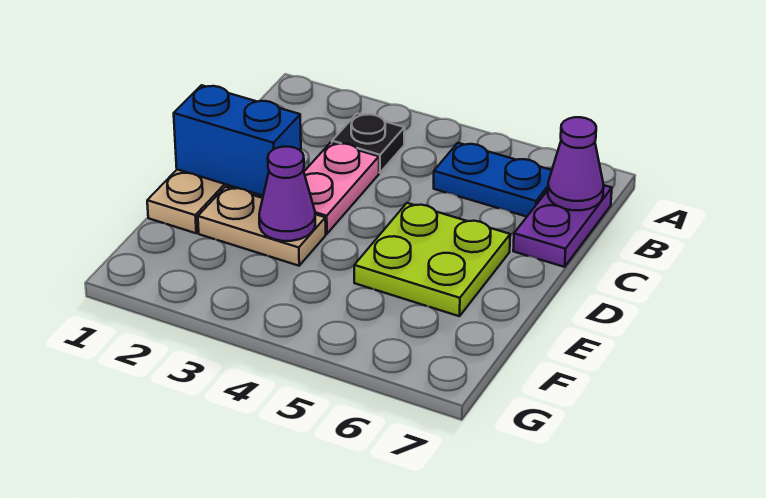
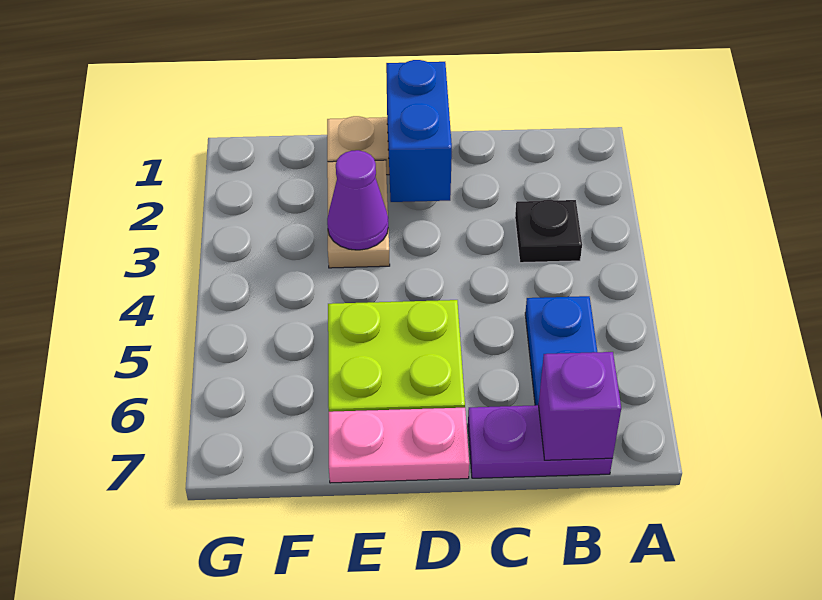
purple cone B7 level 2 -> purple brick B7 level 2
pink plate C3:D3 level 1 -> pink plate D7:E7 level 1

